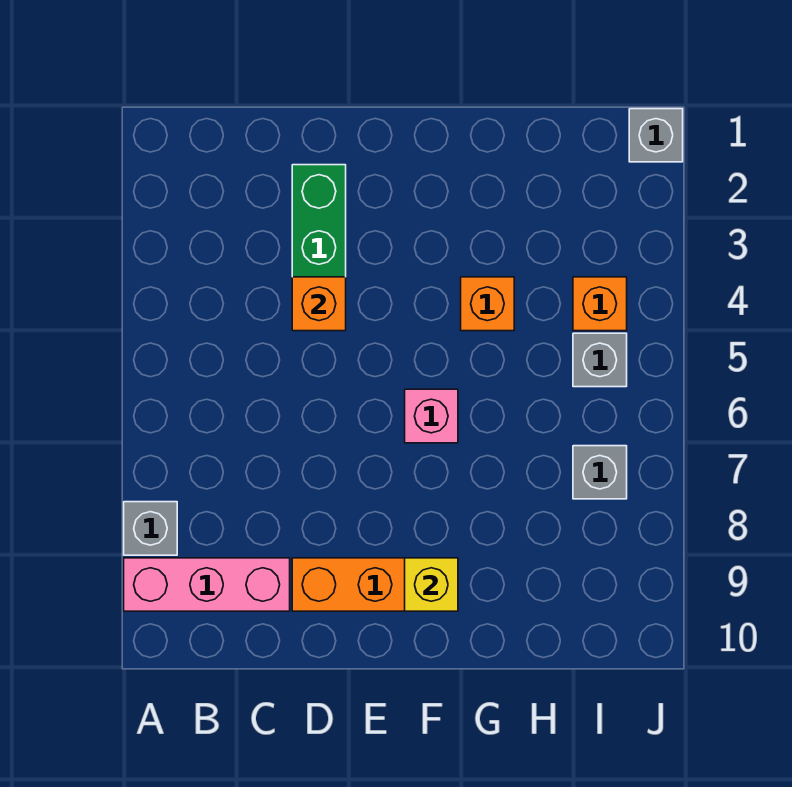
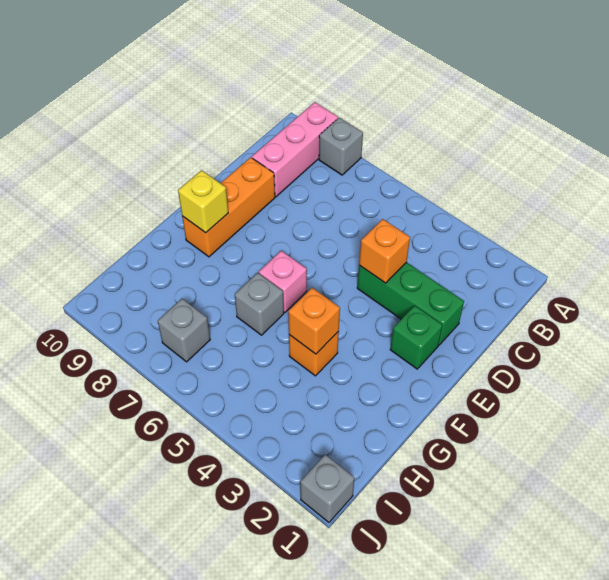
none -> green brick E2 level 1
orange brick I4 level 1 -> orange brick G4 level 2
grey brick I5 level 1 -> grey brick G6 level 1

